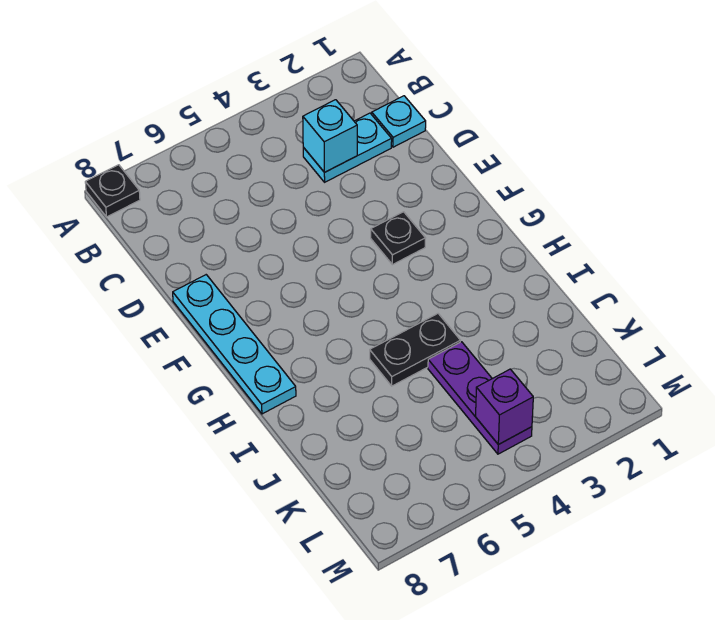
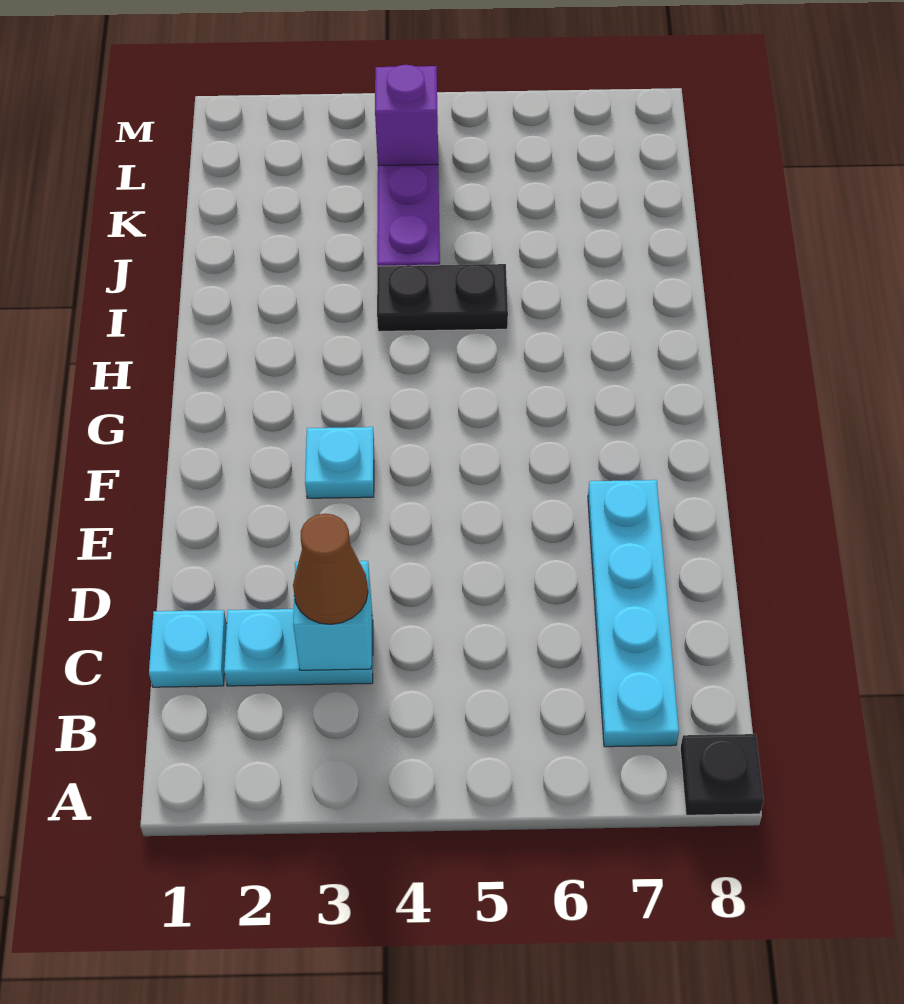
none -> brown cone C3 level 3
cyan plate E8:H8 level 1 -> cyan plate B7:E7 level 1
black plate F3 level 1 -> cyan plate F3 level 1

